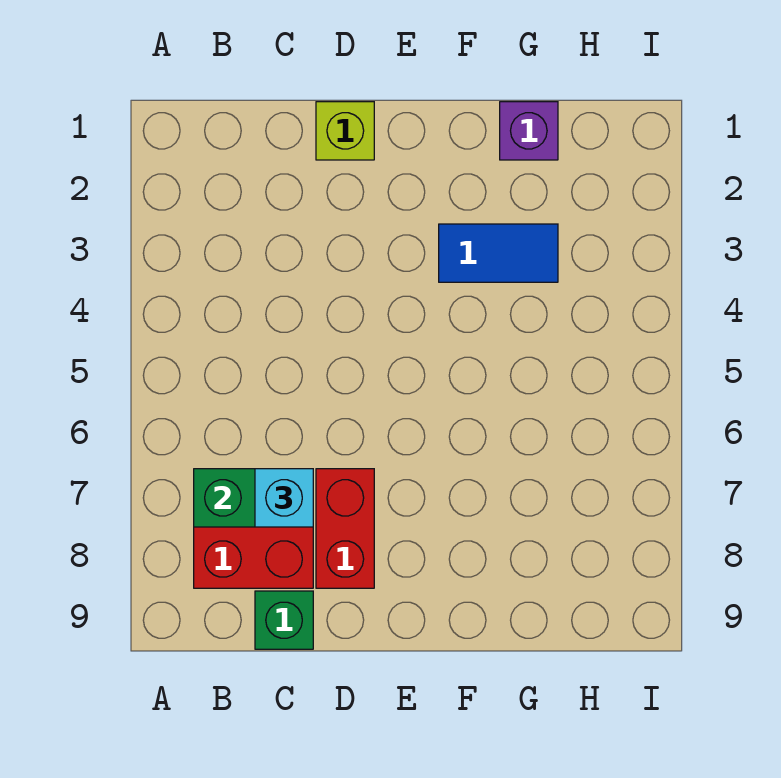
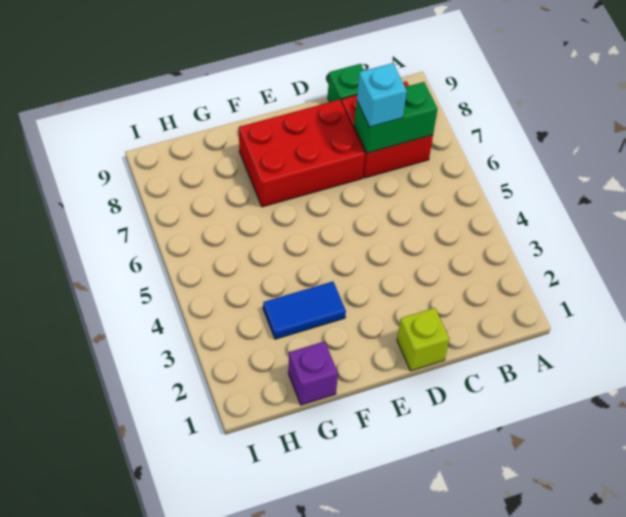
red brick D7:D8 level 1 -> red brick D7:F8 level 1

